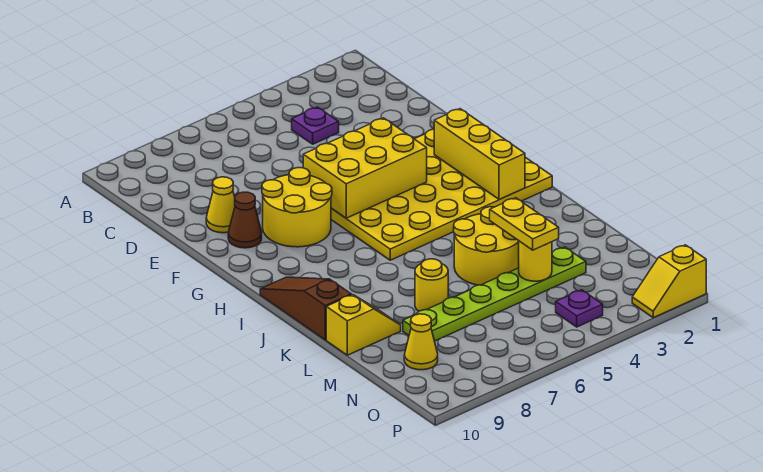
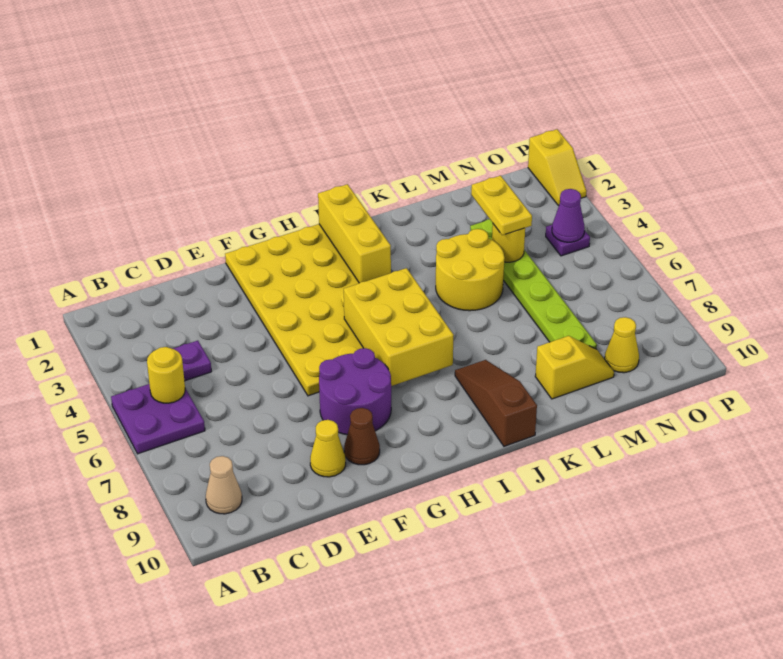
none -> purple plate A5:B6 level 1
none -> tan cone B9 level 1
yellow brick F4:G6 level 2 -> yellow brick H5:I7 level 2
yellow round brick F7:G8 level 1 -> purple round brick F7:G8 level 1
yellow brick G2:I2 level 2 -> yellow brick I1:I3 level 2
brown slope I10:K10 level 1 top K -> brown slope J8:J10 level 1 top 10
yellow plate L4:M4 level 3 -> yellow plate M3:M4 level 3
yellow round brick L7 level 1 -> yellow round brick B5 level 2
yellow slope L9:L10 level 1 top 10 -> yellow slope L9:M9 level 1 top L
none -> purple cone O4 level 2

